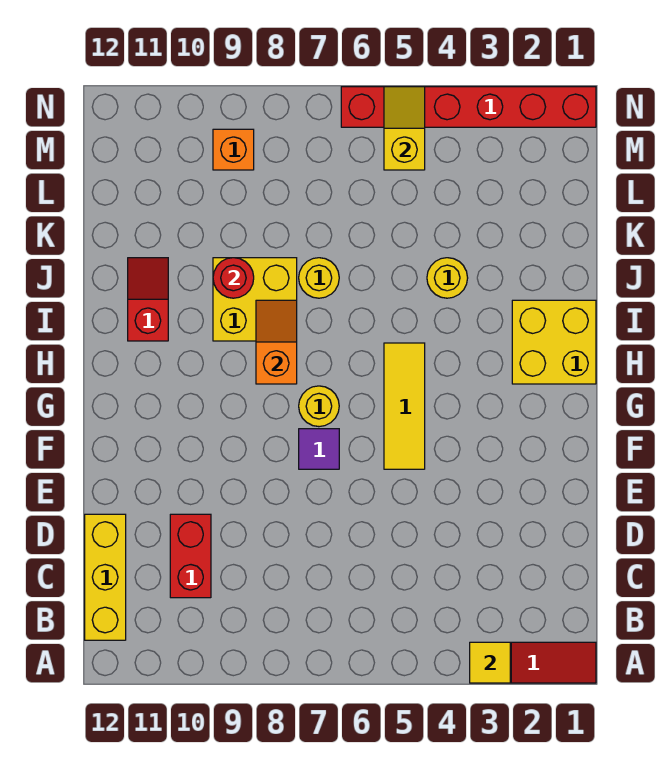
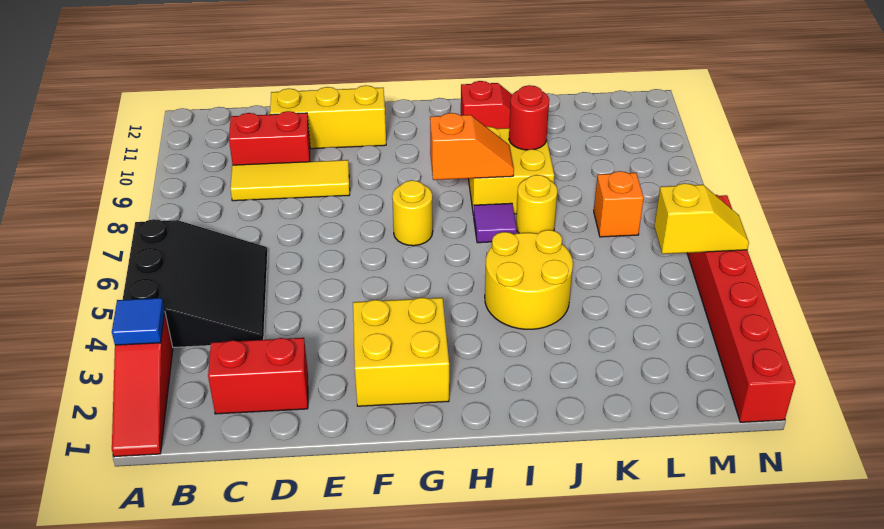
yellow tile A3 level 2 -> blue tile A3 level 2
none -> black slope A4:C6 level 1 top A
yellow brick B12:D12 level 1 -> yellow brick D11:F11 level 1
none -> red brick C2:D2 level 1
yellow tile F5:H5 level 1 -> yellow tile C9:E9 level 1
purple tile F7 level 1 -> purple tile I7 level 1
yellow brick H1:I2 level 1 -> yellow brick F2:G3 level 1
yellow round brick J4 level 1 -> yellow round brick I4:J5 level 1
orange brick M9 level 1 -> orange brick L7 level 1

